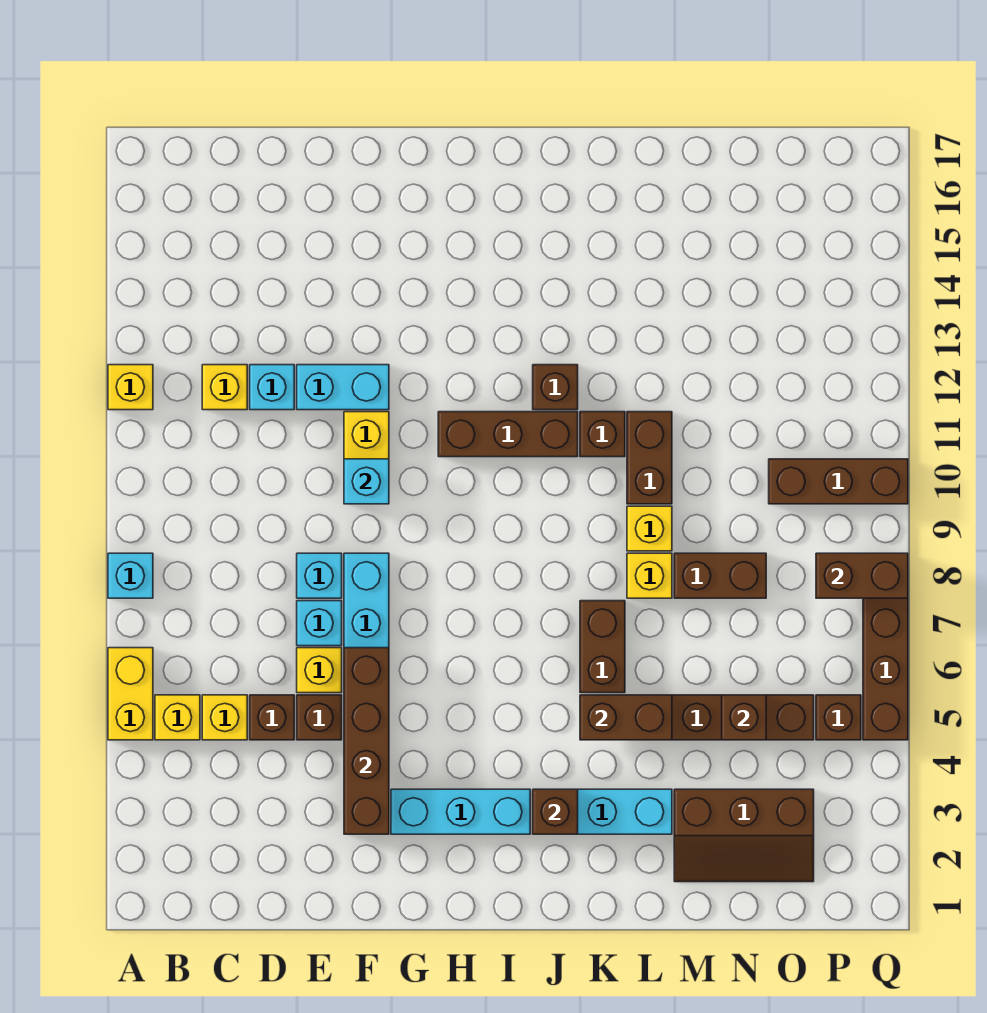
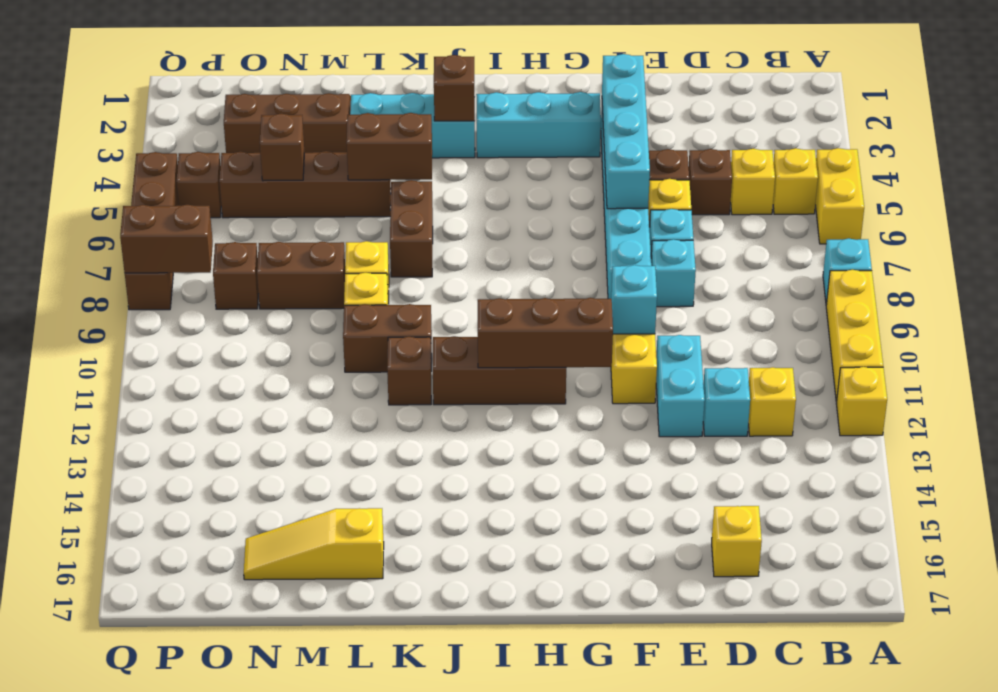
none -> yellow brick A9:A11 level 1
none -> yellow brick D16 level 1
cyan brick E12:F12 level 1 -> cyan brick E11:E12 level 1
brown brick F3:F6 level 2 -> cyan brick F3:F6 level 2
brown brick J12 level 1 -> brown brick O8 level 1
brown brick L10:L11 level 1 -> brown brick K10:L10 level 1
none -> yellow slope L16:N16 level 1 top L
brown brick O10:Q10 level 1 -> brown brick G11:I11 level 2

